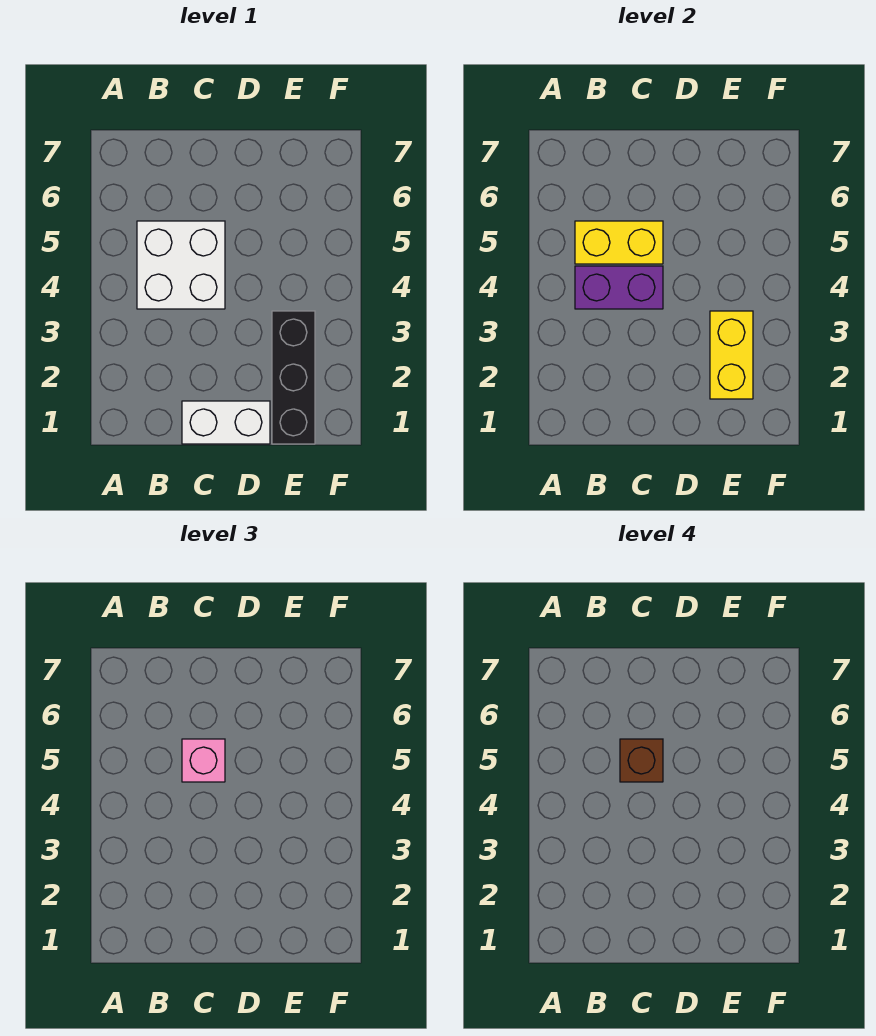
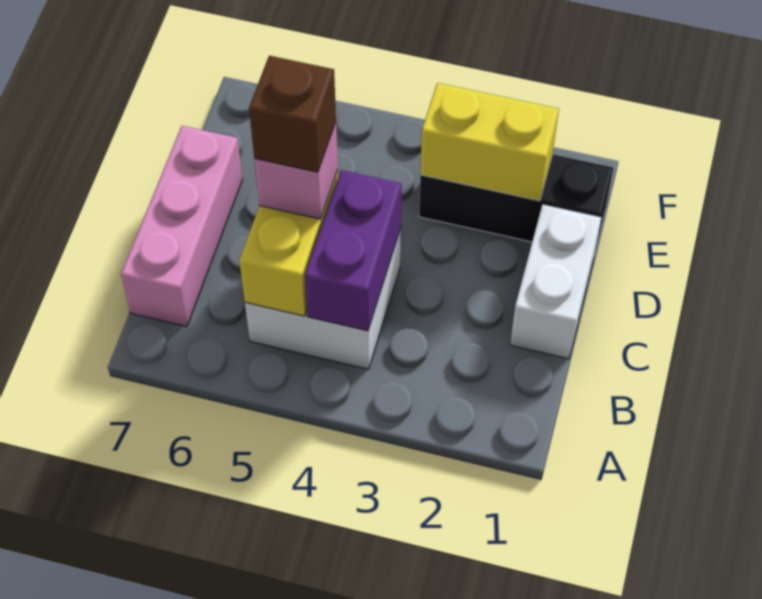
none -> pink brick B7:D7 level 1

